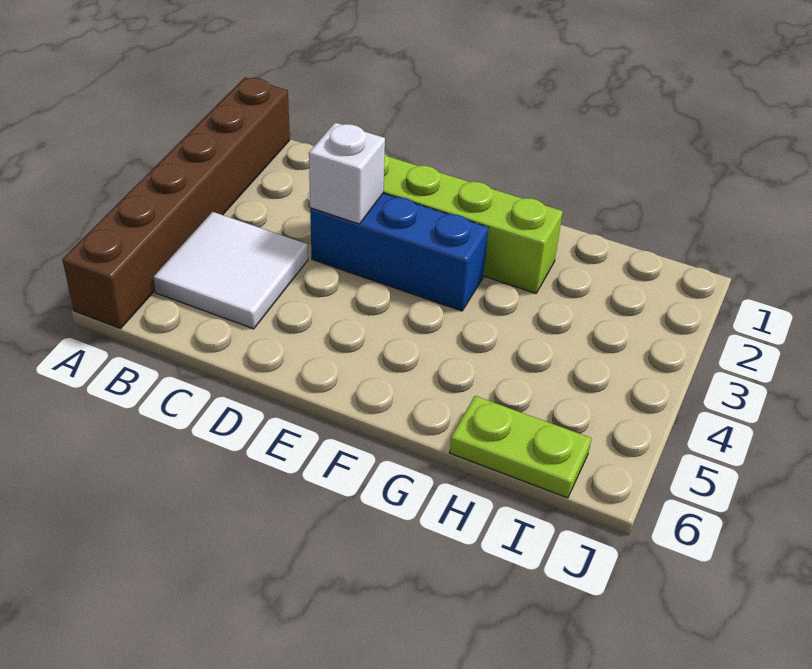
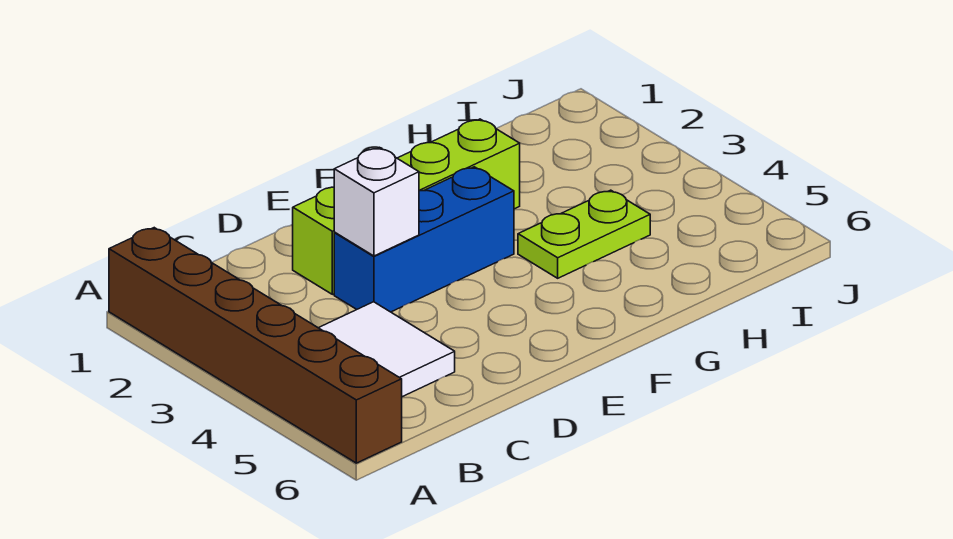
lime plate H6:I6 level 1 -> lime plate G4:H4 level 1

